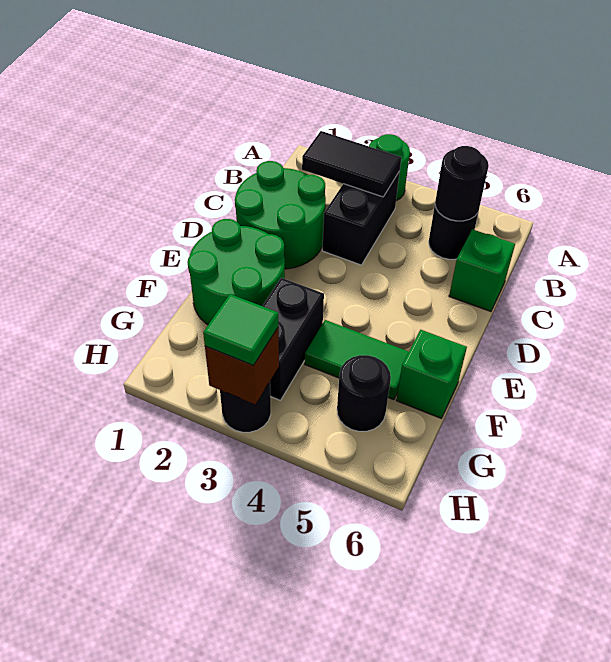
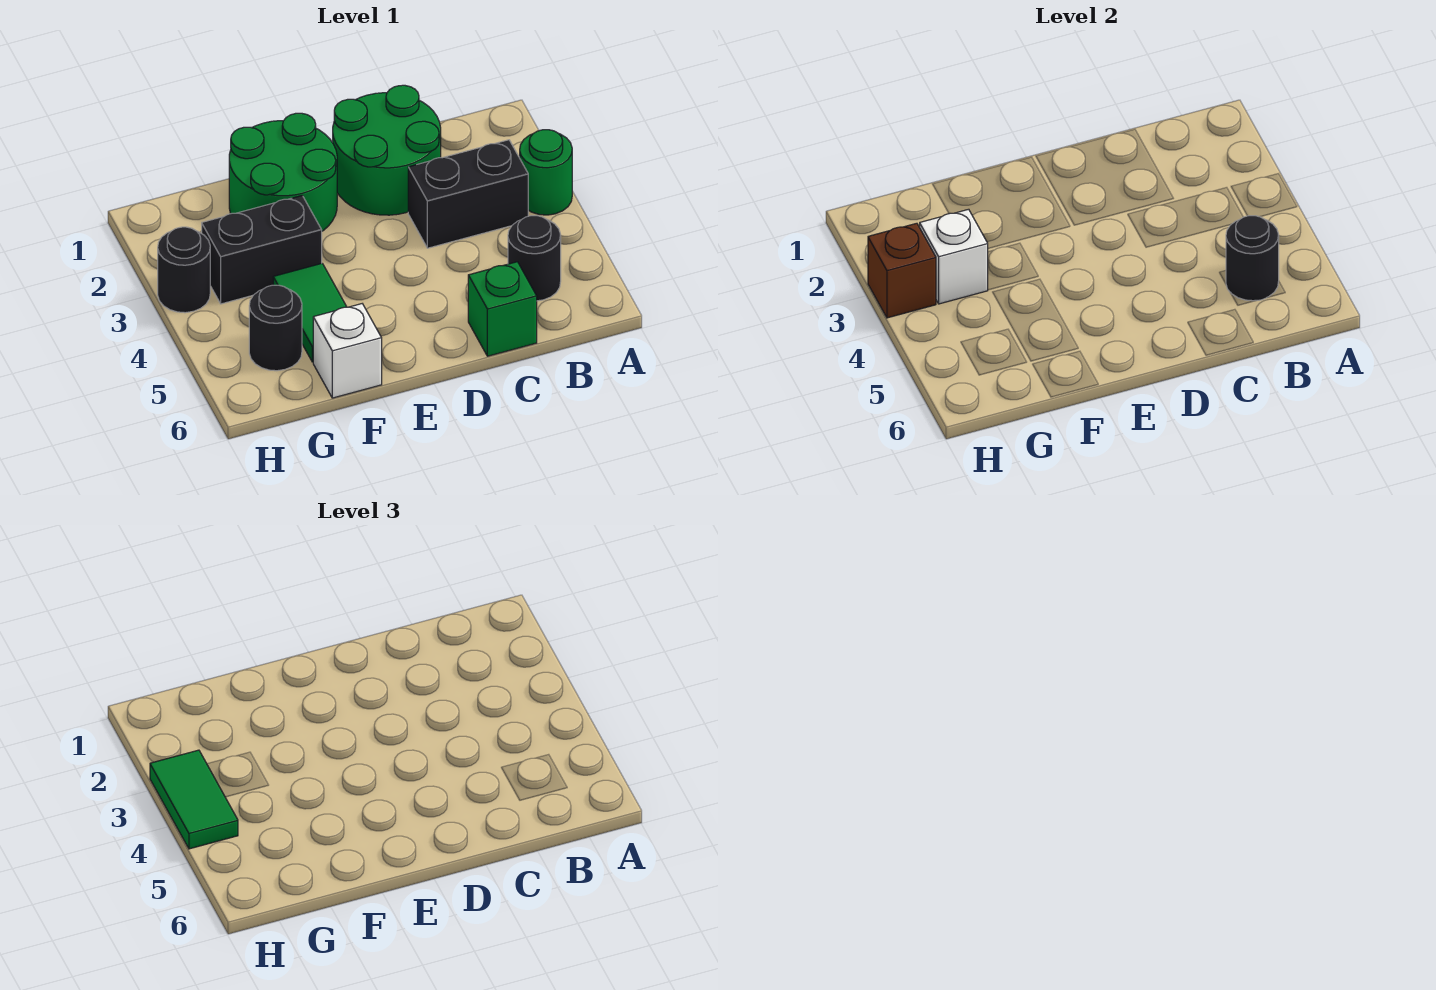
black tile B2:B3 level 2 -> none
green brick F6 level 1 -> white brick F6 level 1
none -> white brick G3 level 2
green tile H3 level 3 -> green tile H3:H4 level 3

